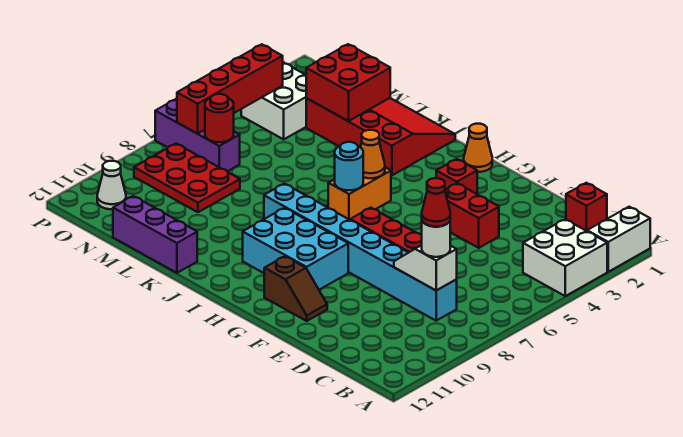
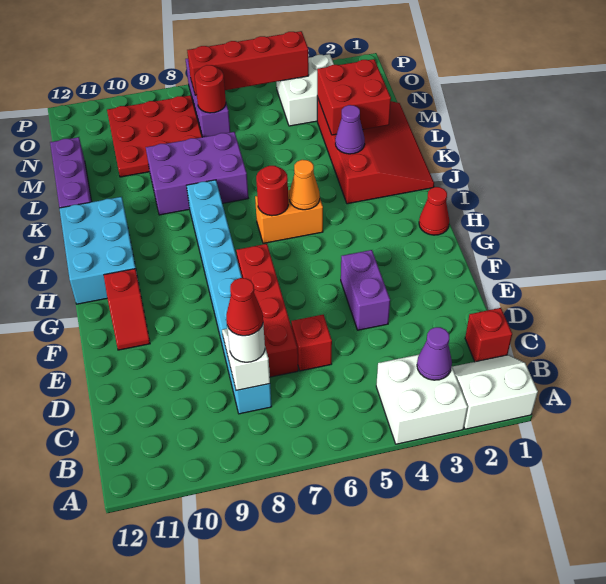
none -> purple cone B3 level 2
red brick E4:F4 level 1 -> purple brick E4:F4 level 1
brown slope F11:G11 level 1 top G -> red slope F11:G11 level 1 top G
red brick G3 level 1 -> red brick D6 level 1
cyan brick G9:I10 level 1 -> cyan brick H11:J12 level 1
orange cone H1 level 1 -> red cone H1 level 1
cyan round brick I6 level 2 -> red round brick I6 level 2
none -> purple cone K3 level 2
none -> purple brick K7:L9 level 1
red plate M8:O9 level 1 -> red plate M8:O10 level 1
white cone O11 level 1 -> none

